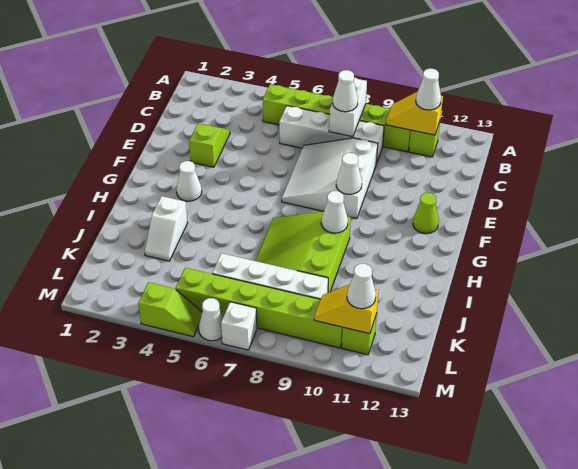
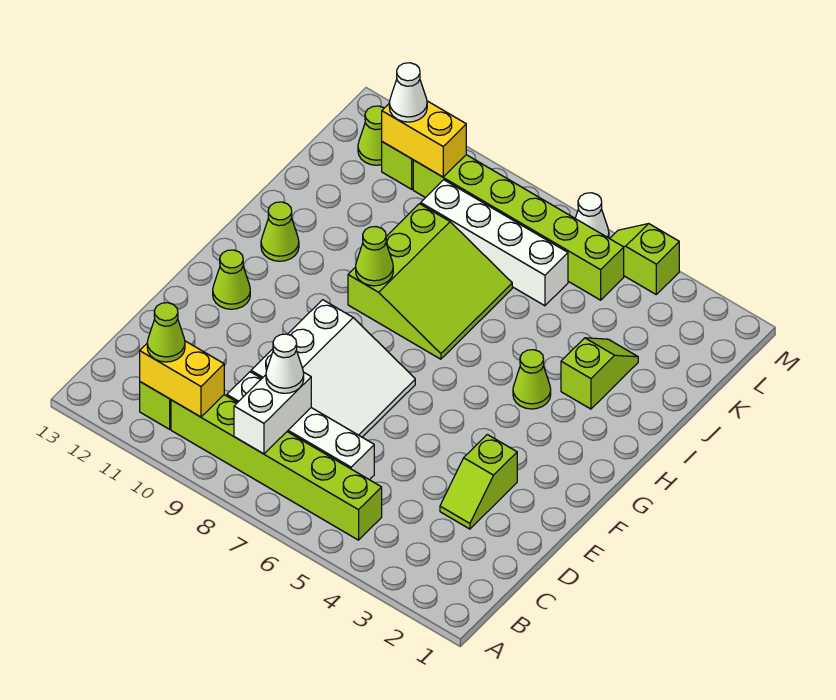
yellow slope B10:B11 level 2 top 11 -> yellow brick B10:B11 level 2
white cone B11 level 3 -> lime cone B11 level 3
white cone F9 level 2 -> none
white cone G3 level 1 -> none
none -> lime cone H4 level 1
white cone H9 level 2 -> lime cone H9 level 2
none -> lime cone H12 level 1
white slope I3:J3 level 1 top I -> lime slope I3:J3 level 1 top I
yellow slope L10:L11 level 2 top 11 -> yellow brick L10:L11 level 2
none -> lime cone L12 level 1
white brick M7 level 1 -> none

